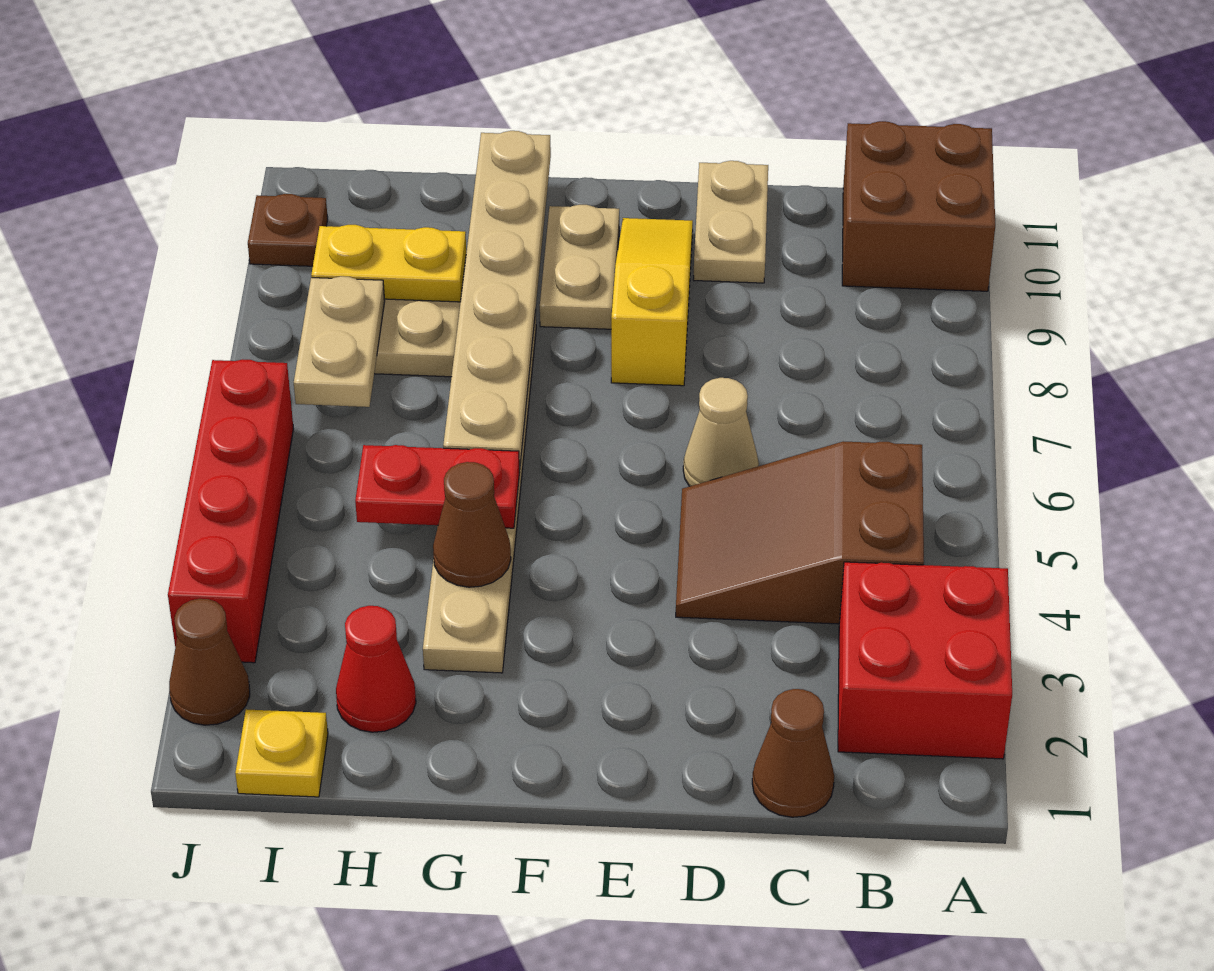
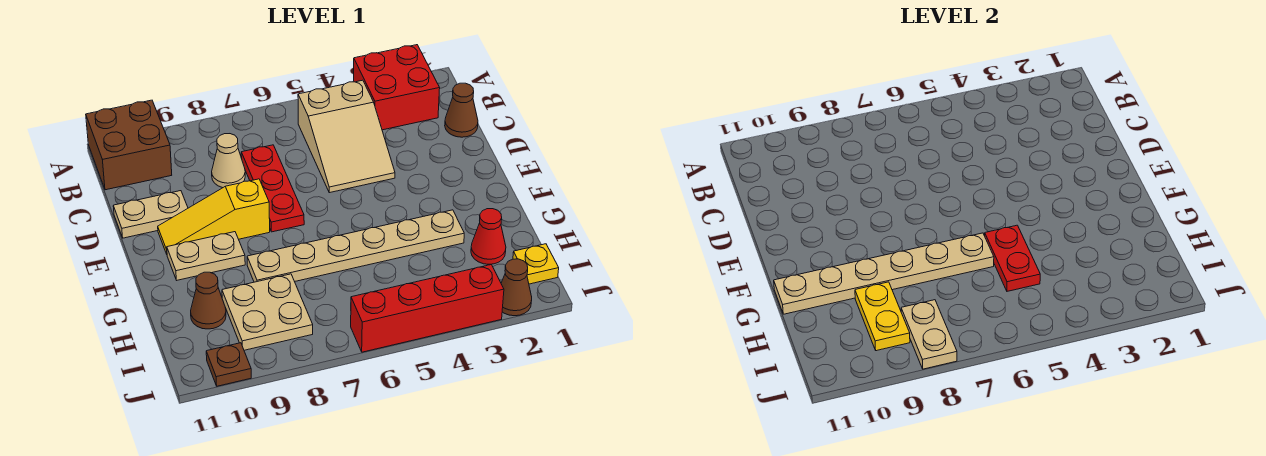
brown slope B4:D5 level 1 top B -> tan slope B4:D5 level 1 top B
none -> red plate C7:E7 level 1
tan cone D6 level 1 -> tan cone C8 level 1
brown cone G4 level 2 -> brown cone H10 level 1
tan plate I7:I8 level 2 -> tan plate I8:J8 level 2

